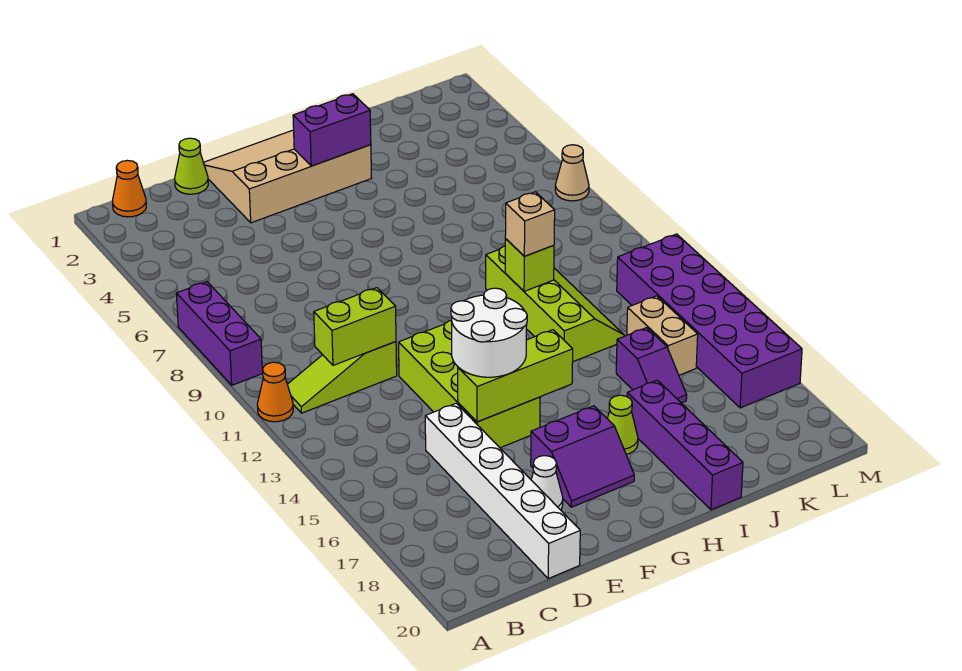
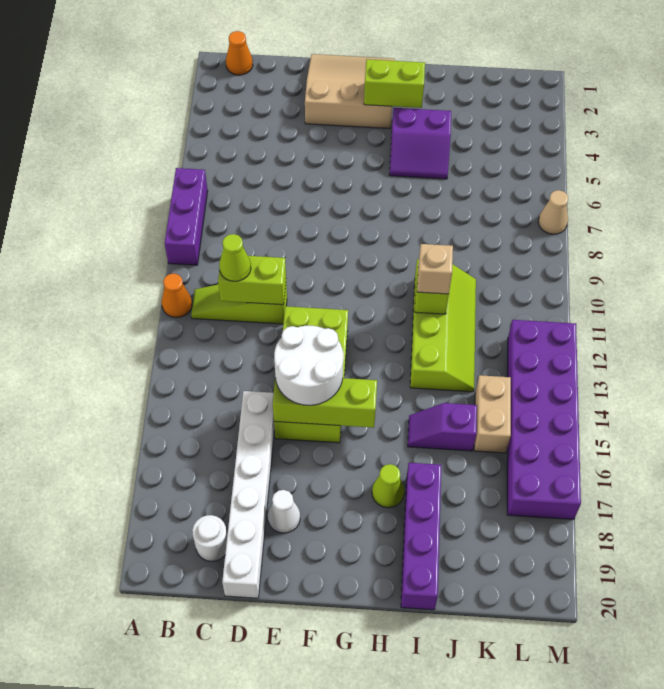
none -> white round brick C19 level 1
lime cone D1 level 1 -> lime cone C11 level 3
tan slope E1:H3 level 1 top 3 -> tan slope E1:G3 level 1 top 3
purple slope F17:G18 level 1 top 17 -> purple slope H4:I5 level 1 top 4
purple brick G3:H3 level 2 -> lime brick G3:H3 level 2
purple slope J15:J16 level 1 top 15 -> purple slope I15:J15 level 1 top J

